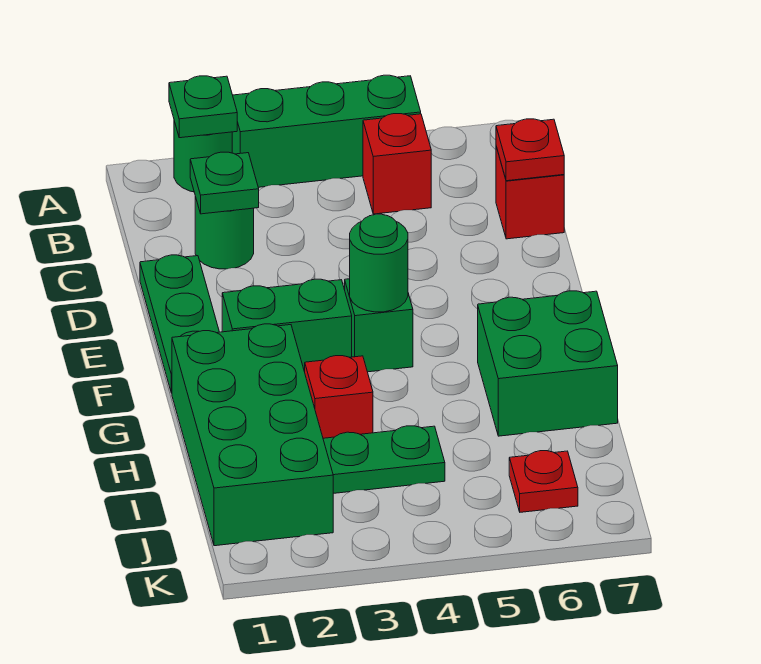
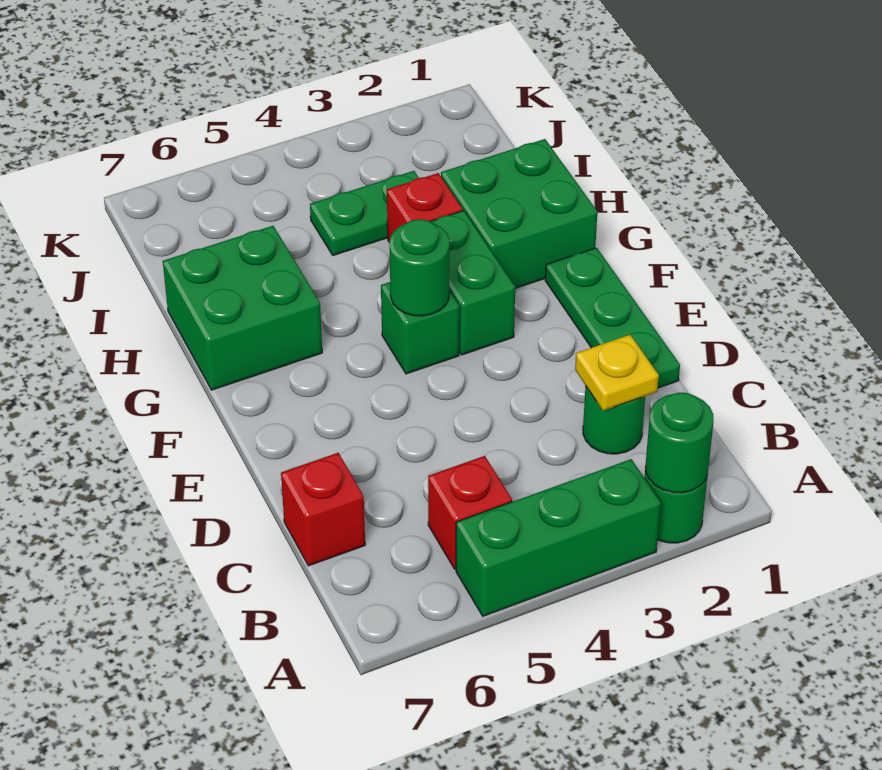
green plate A2 level 2 -> green round brick A2 level 2
green plate C2 level 2 -> yellow plate C2 level 2
red plate C7 level 2 -> none
green brick F2:F3 level 1 -> green brick F3:G3 level 1
green brick G1:J2 level 1 -> green brick G1:H2 level 1
red plate J6 level 1 -> none

